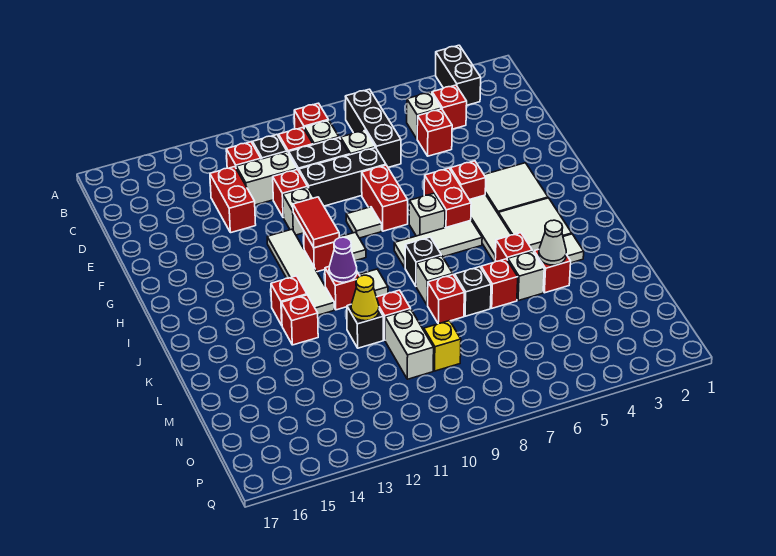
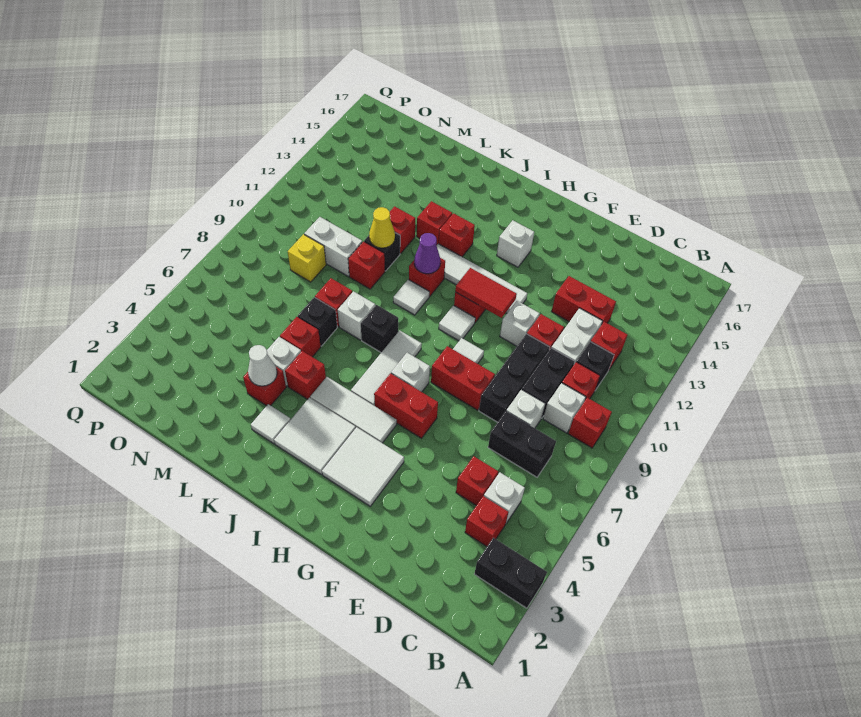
black brick B7:D7 level 1 -> black brick C7:D7 level 1
red brick G5 level 1 -> red brick L12 level 1
none -> white brick H14 level 1

